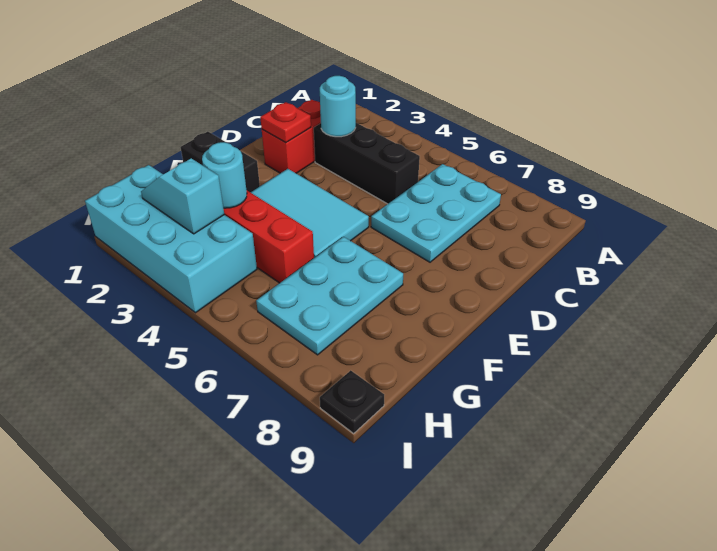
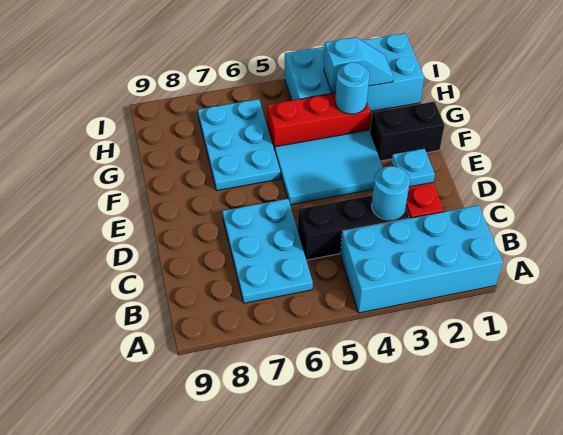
none -> cyan brick A1:B4 level 1
red plate D2 level 2 -> cyan plate D2 level 2
black plate I9 level 1 -> none

